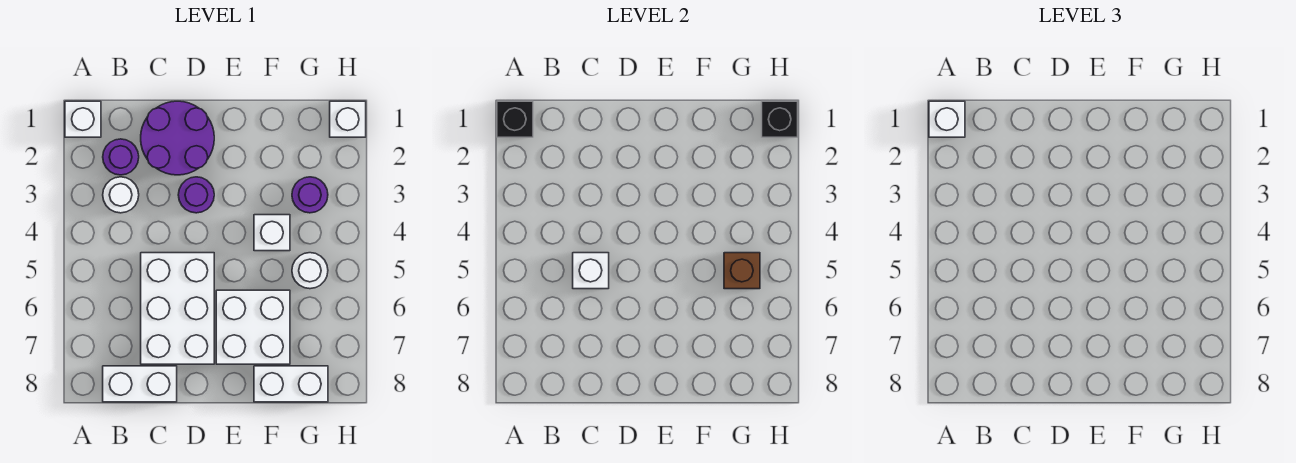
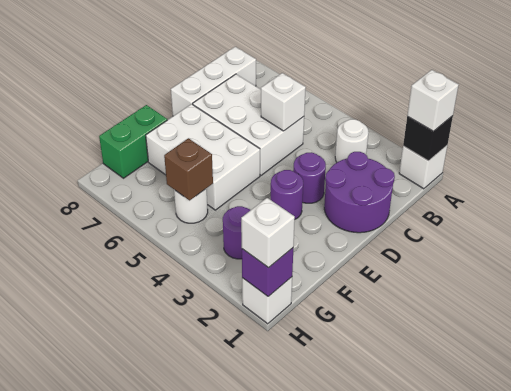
purple round brick B2 level 1 -> purple round brick E3 level 1
white brick B8:C8 level 1 -> white brick B8:D8 level 1
white brick E6:F7 level 1 -> white brick E5:F7 level 1
white brick F4 level 1 -> white brick H1 level 3
white brick F8:G8 level 1 -> green brick F8:G8 level 1
black brick H1 level 2 -> purple brick H1 level 2

